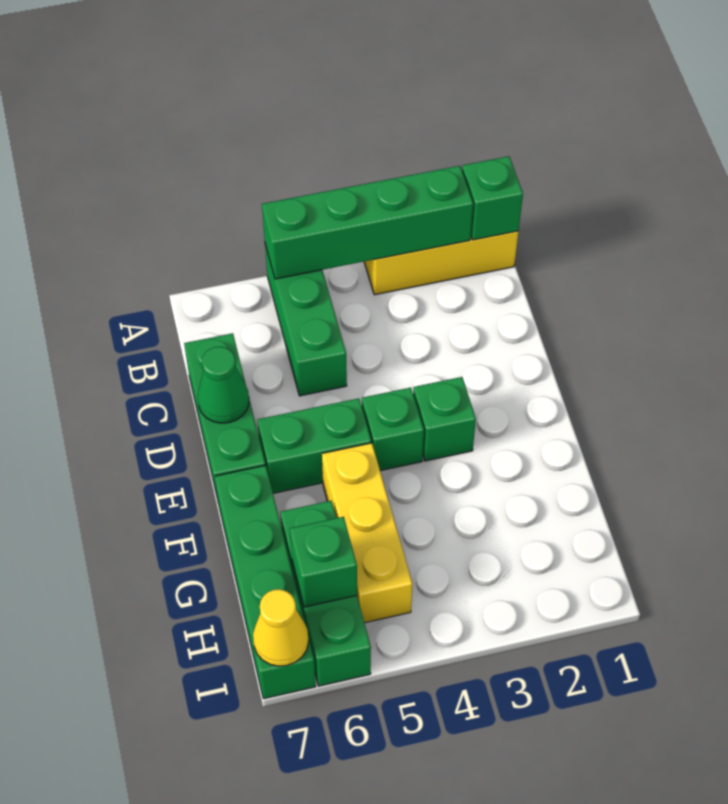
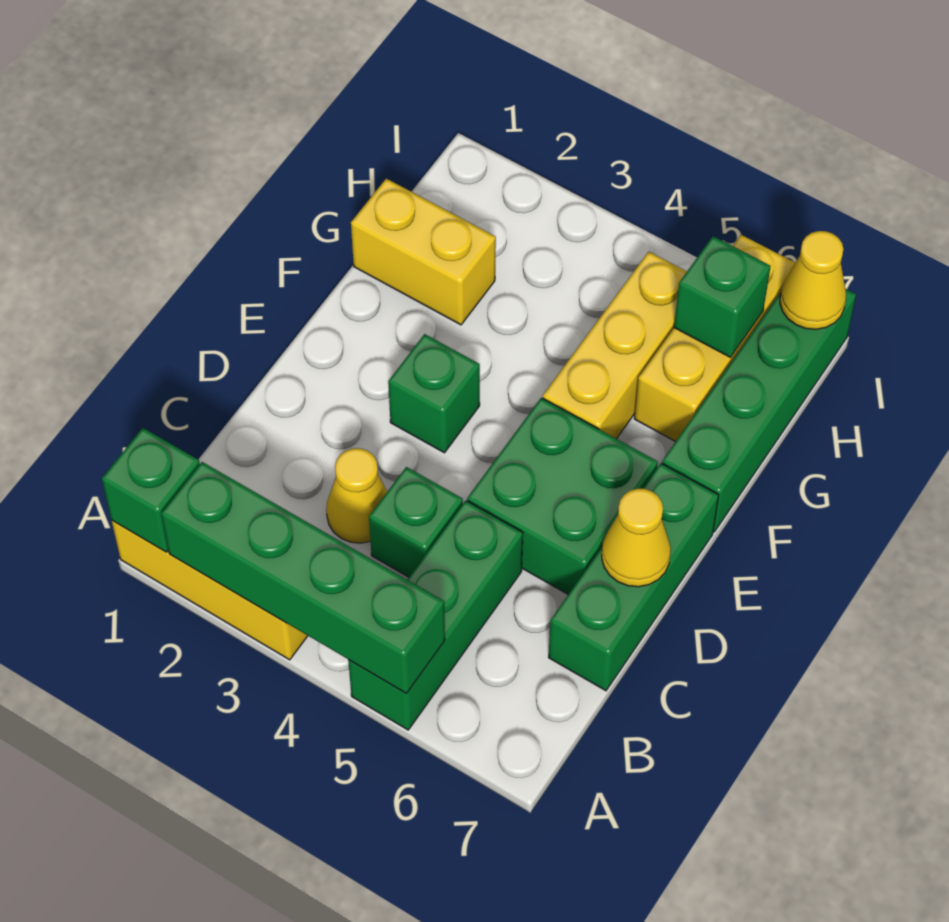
none -> yellow cone C3 level 1
green cone D7 level 2 -> yellow cone D7 level 2
green brick E4 level 1 -> green brick C4 level 1
green brick E5:E6 level 1 -> green brick D5:E6 level 1
none -> yellow brick G1:G2 level 1
green brick G6:I6 level 1 -> yellow brick G6:I6 level 1

